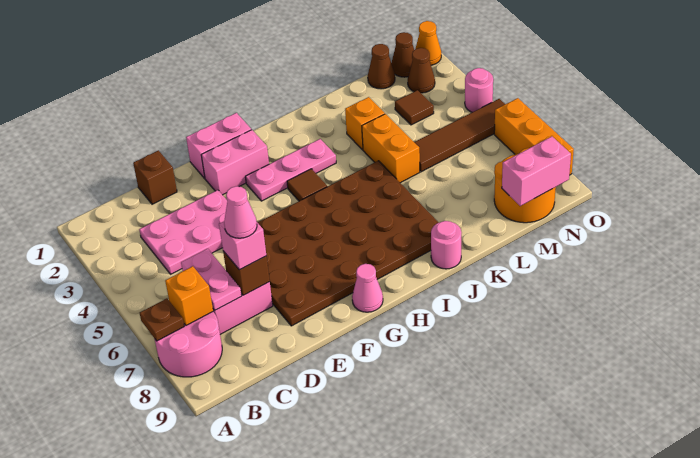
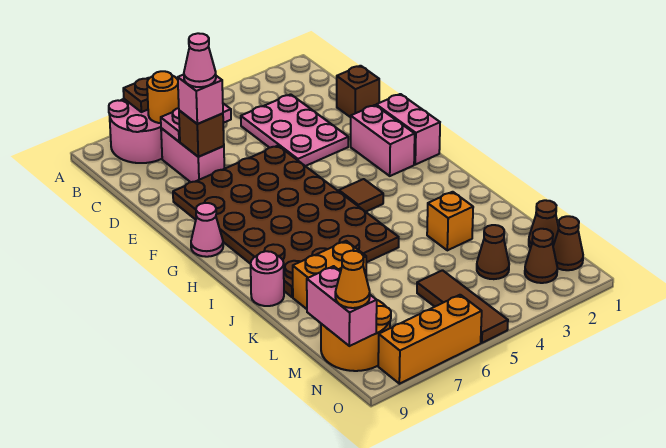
orange brick B7 level 2 -> orange round brick B7 level 2
pink plate G3:I3 level 1 -> none
orange brick K4:K5 level 1 -> orange brick K7:K8 level 1
brown tile L5:O5 level 1 -> brown tile M5:O5 level 1
brown tile M3 level 1 -> brown cone M3 level 1
orange cone O1 level 1 -> orange cone N9 level 3
pink round brick O4 level 1 -> none

